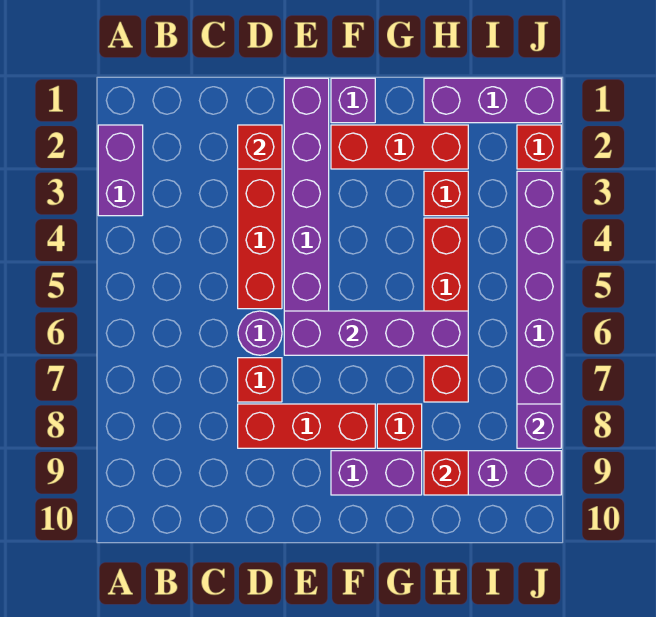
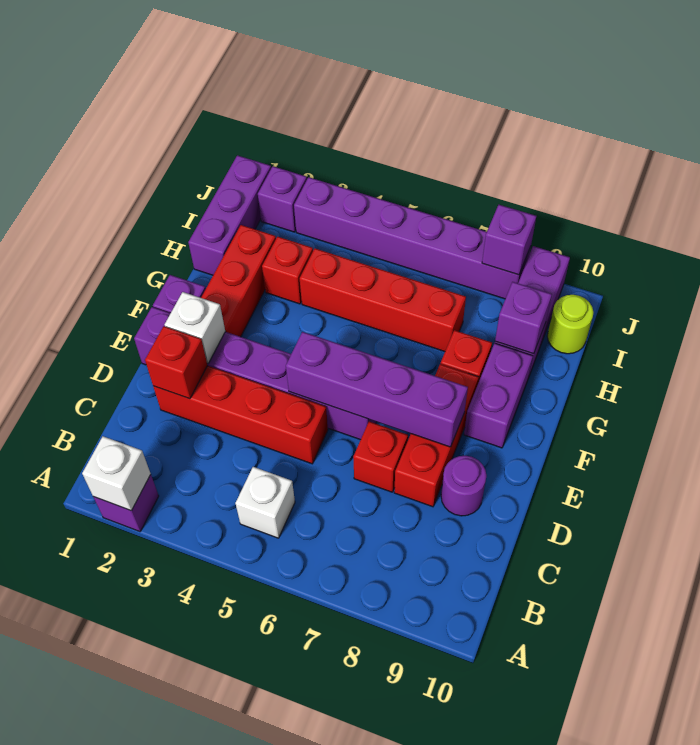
purple brick A2:A3 level 1 -> purple brick A2 level 1
none -> white brick A2 level 2
none -> white brick B5 level 1
purple round brick D6 level 1 -> purple round brick D9 level 1
none -> white brick E2 level 2
purple brick E6:H6 level 2 -> purple brick E5:E8 level 2
red brick H9 level 2 -> purple brick H9 level 2
none -> lime round brick I10 level 1
red brick J2 level 1 -> purple brick J2 level 1

